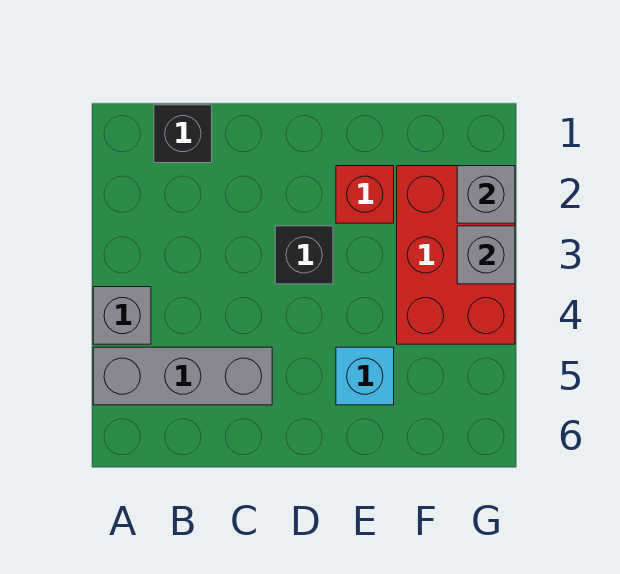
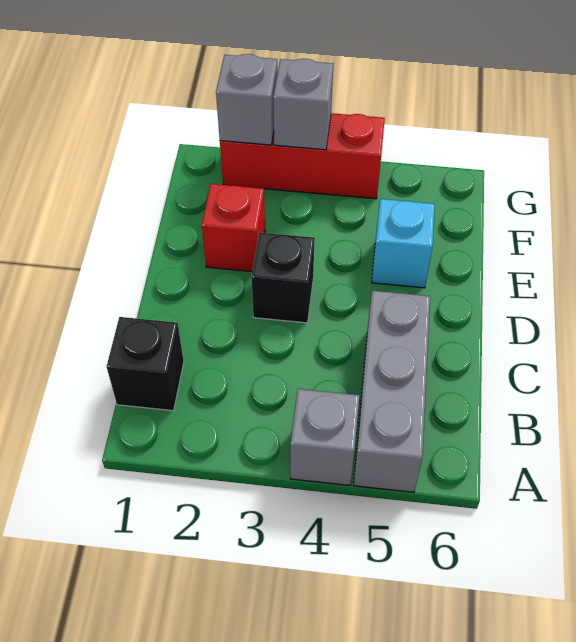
red brick F2:G4 level 1 -> red brick G2:G4 level 1

